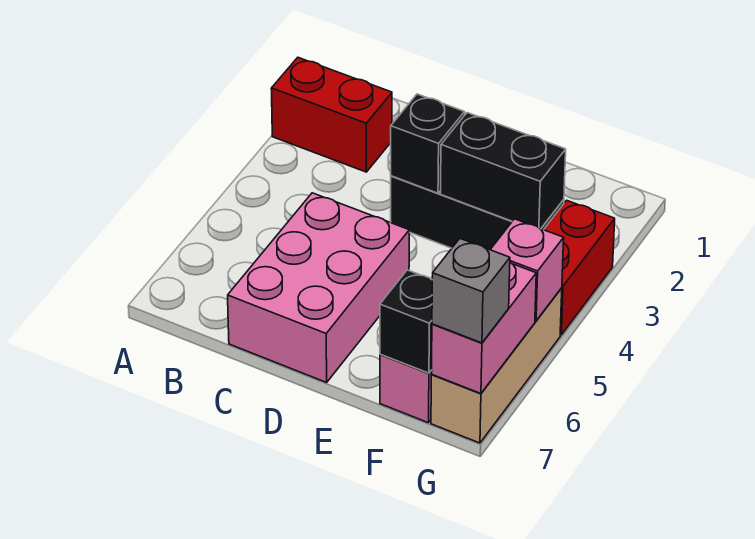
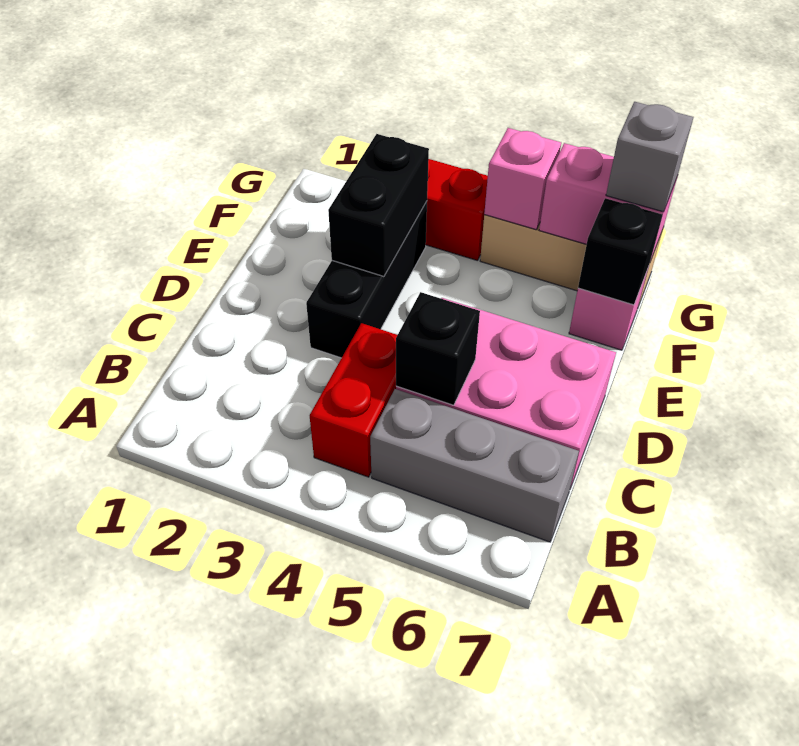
red brick A2:B2 level 1 -> red brick B4:C4 level 1
none -> grey brick B5:B7 level 1
black brick D3 level 2 -> black brick C5 level 2

